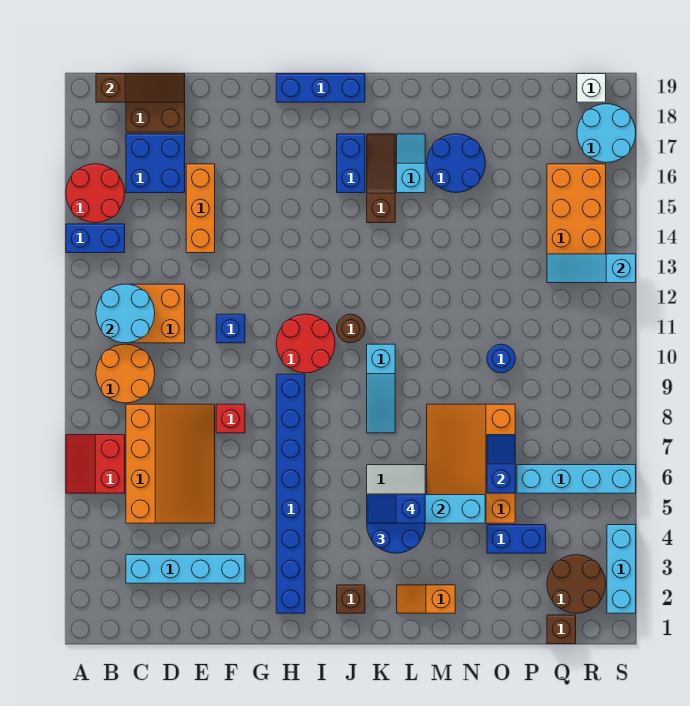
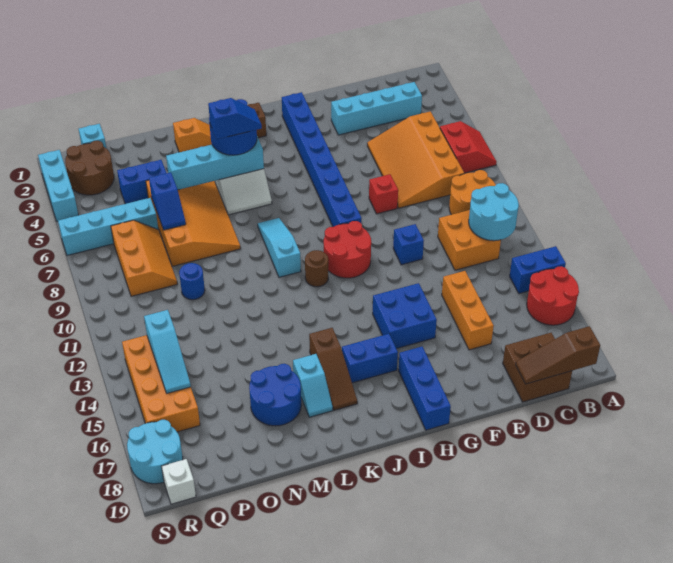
blue brick C16:D17 level 1 -> blue brick G14:H15 level 1
blue brick H19:J19 level 1 -> blue brick H17:H19 level 1
blue brick J16:J17 level 1 -> blue brick I16:J16 level 1
none -> orange slope P7:Q9 level 1 top Q
brown brick Q1 level 1 -> cyan brick Q1 level 1
cyan slope Q13:S13 level 2 top S -> cyan slope Q13:Q15 level 2 top 13

